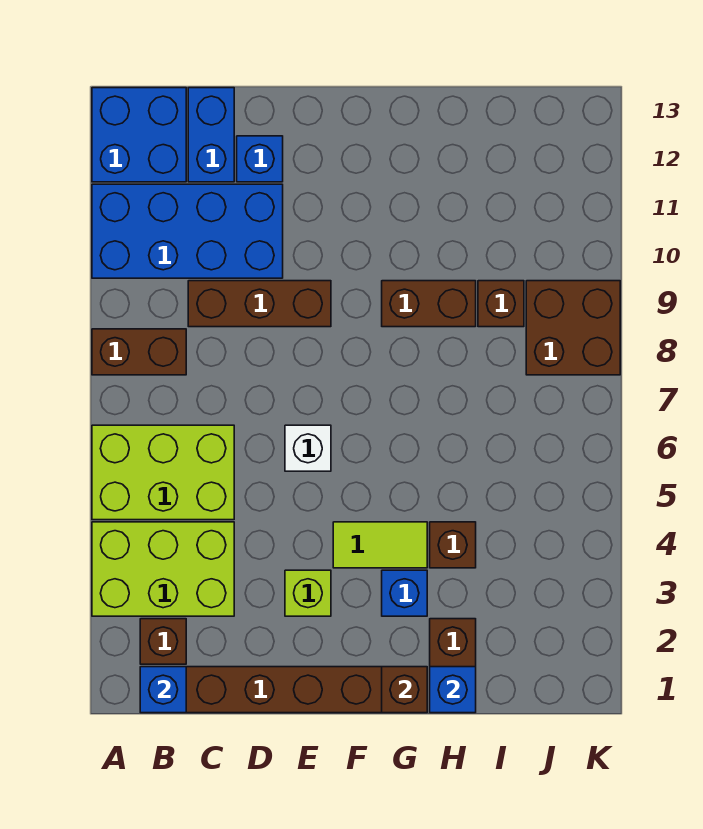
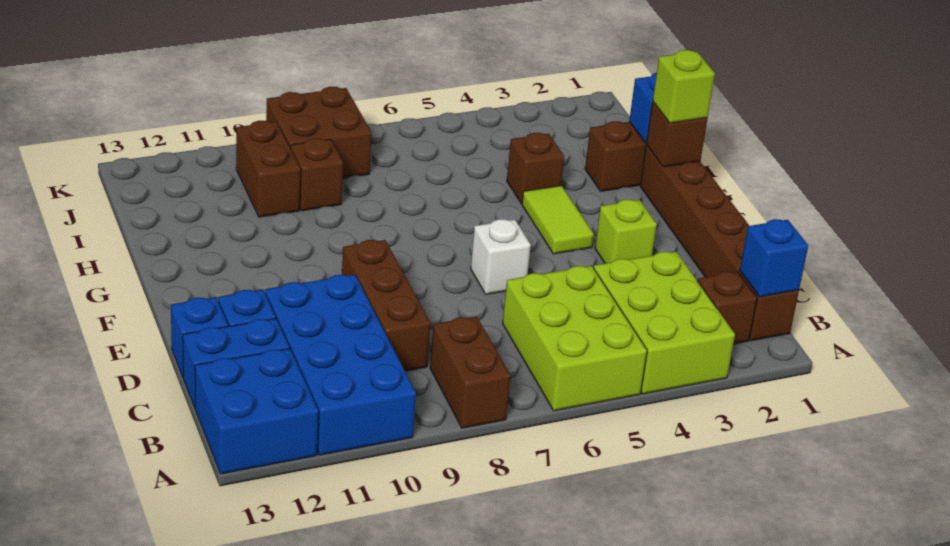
none -> lime brick G1 level 3
blue brick G3 level 1 -> blue brick D13 level 1
brown brick G9:H9 level 1 -> brown brick I10:J10 level 1

